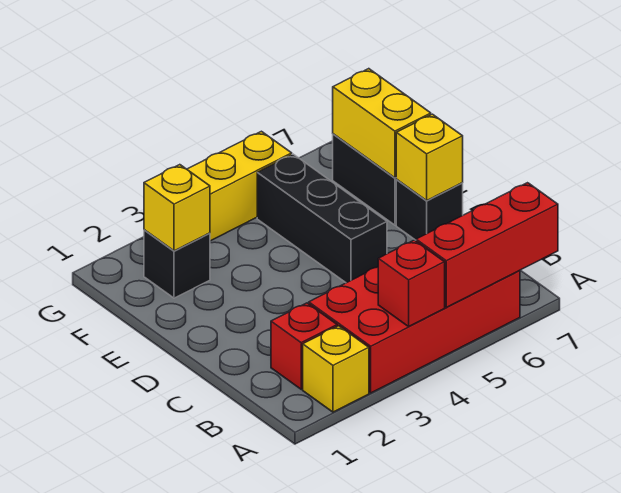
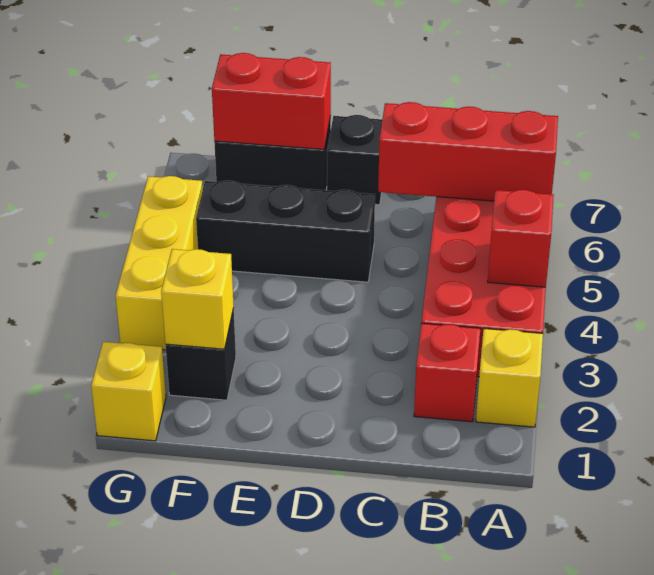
red brick A5:A7 level 2 -> red brick A6:C6 level 2
yellow brick D7 level 2 -> yellow brick G1 level 1
yellow brick E7:F7 level 2 -> red brick E7:F7 level 2

